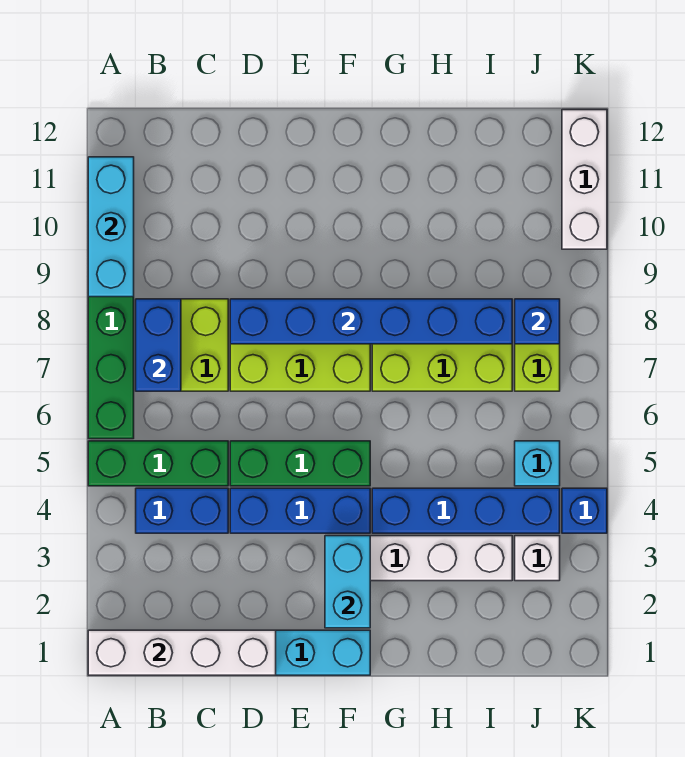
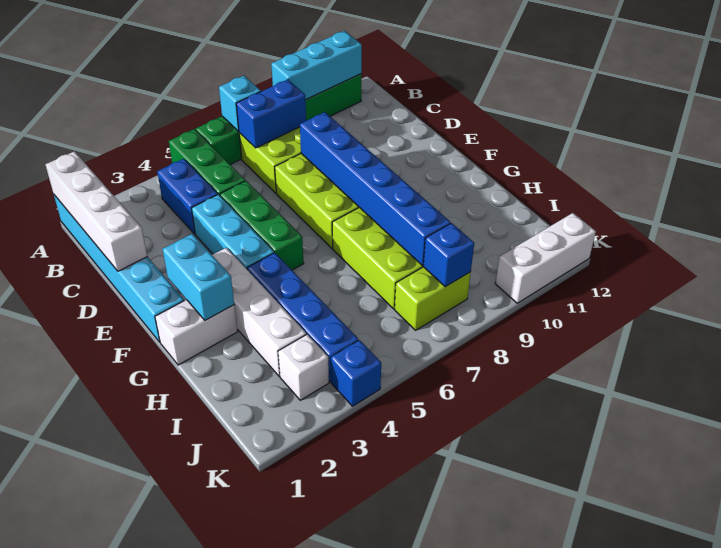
blue brick D4:F4 level 1 -> cyan brick D4:F4 level 1
cyan brick F2:F3 level 2 -> cyan brick F2:G2 level 2
none -> white brick G1:G2 level 1
cyan brick J5 level 1 -> cyan brick A7 level 2

